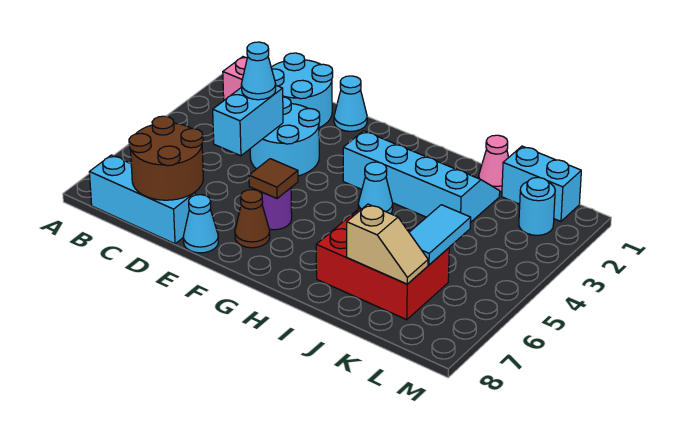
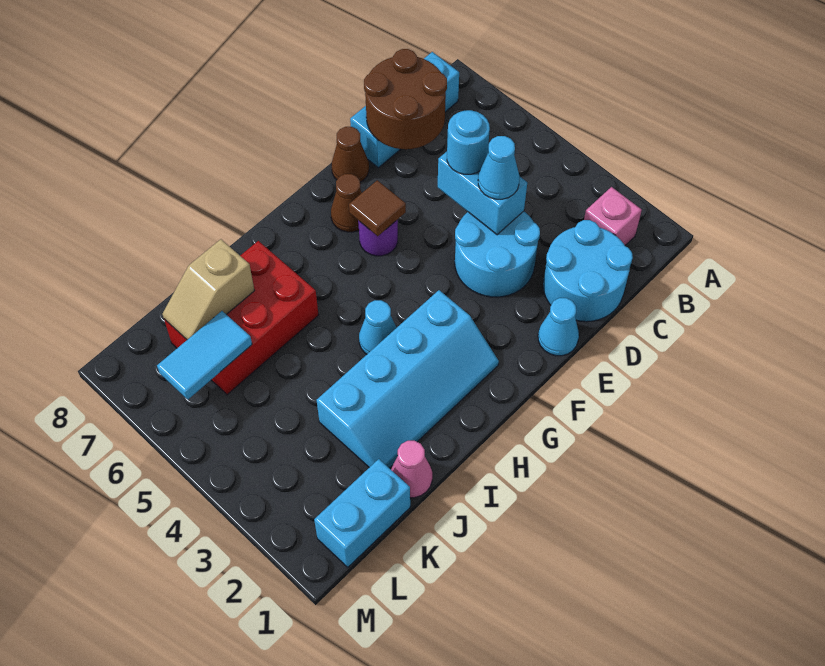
cyan cone E8 level 1 -> brown cone E8 level 1
cyan tile K5:K6 level 2 -> cyan tile K6:L6 level 2
cyan round brick L2 level 1 -> cyan round brick D5 level 3

